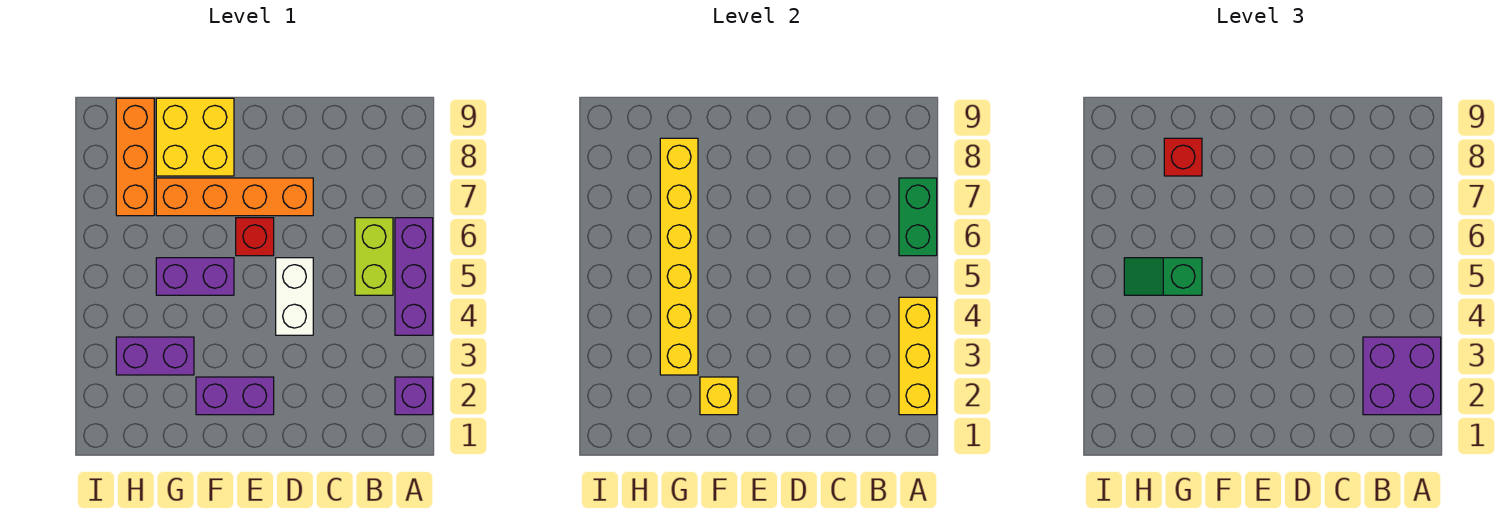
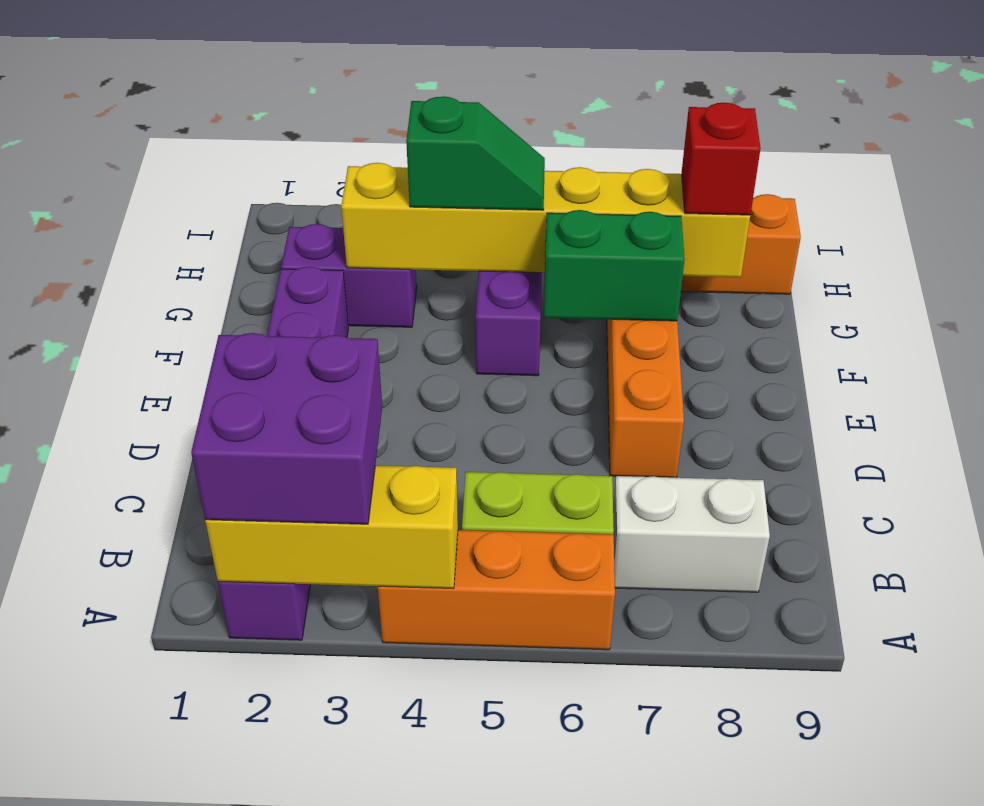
purple brick A4:A6 level 1 -> orange brick A4:A6 level 1
green brick A6:A7 level 2 -> green brick F6:F7 level 2
white brick D4:D5 level 1 -> white brick B7:B8 level 1
red brick E6 level 1 -> none
yellow brick F2 level 2 -> none
yellow brick F8:G9 level 1 -> none
purple brick G3:H3 level 1 -> purple brick G2:G3 level 1
green slope G5:H5 level 3 top G -> green slope G4:G5 level 3 top 4

